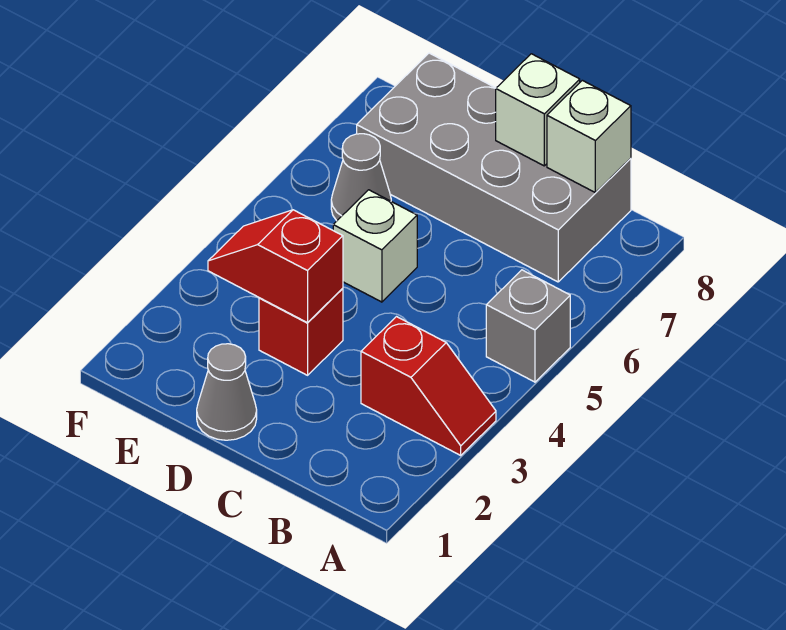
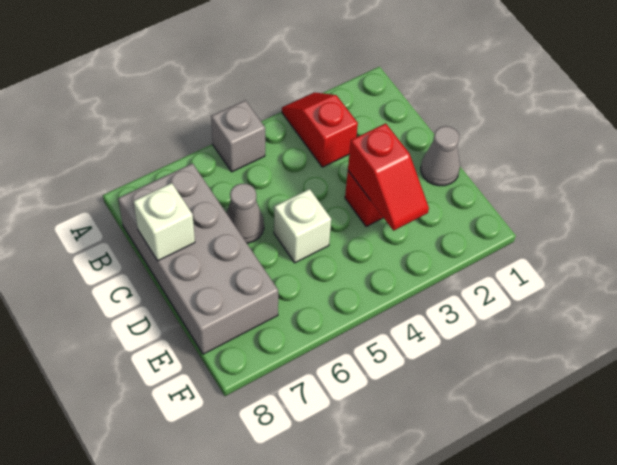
white brick B8 level 2 -> none
grey cone E6 level 1 -> grey cone C6 level 1

